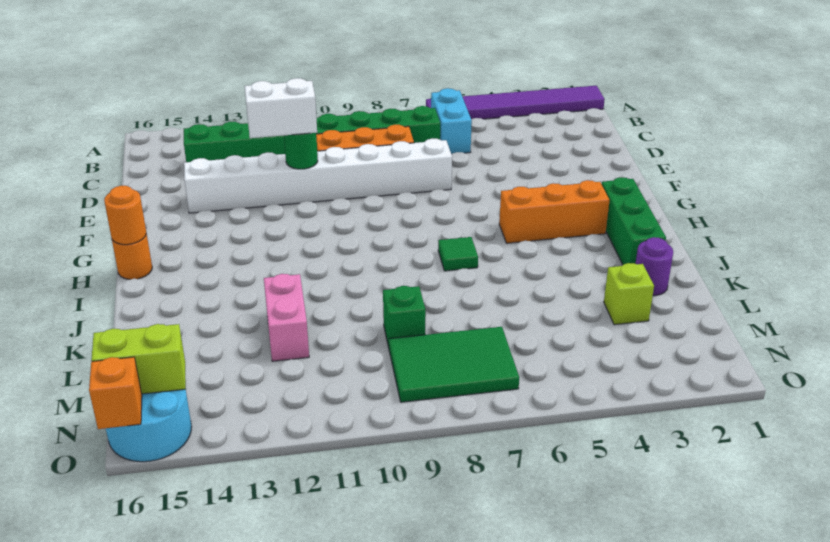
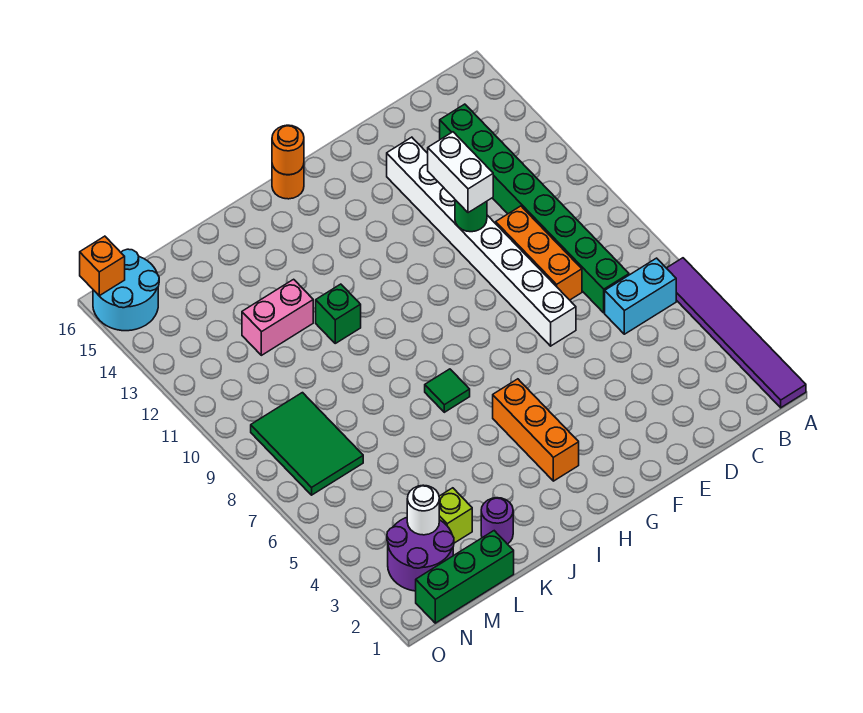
green brick H2:J2 level 1 -> green brick L1:N1 level 1
green brick L9 level 1 -> green brick J11 level 1
none -> purple round brick M2:N3 level 1
none -> white round brick M3 level 2
lime brick N15:N16 level 2 -> none

